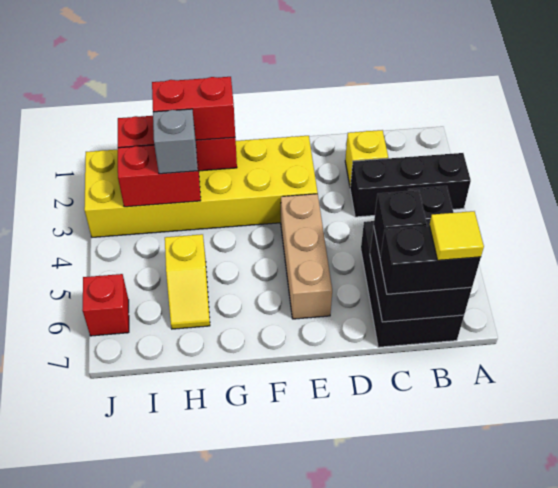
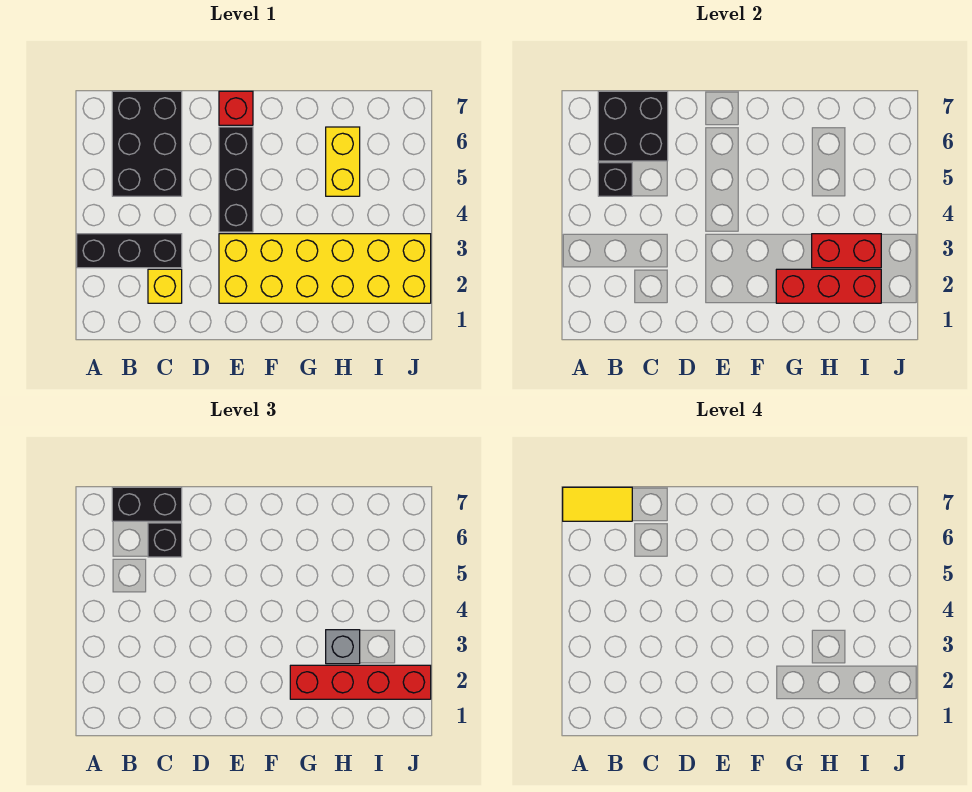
yellow tile B7 level 4 -> yellow tile A7:B7 level 4
tan brick E4:E6 level 1 -> black brick E4:E6 level 1
red brick G2:H2 level 3 -> red brick G2:J2 level 3
yellow slope H5:H6 level 1 top 5 -> yellow brick H5:H6 level 1
red brick J6 level 1 -> red brick E7 level 1

